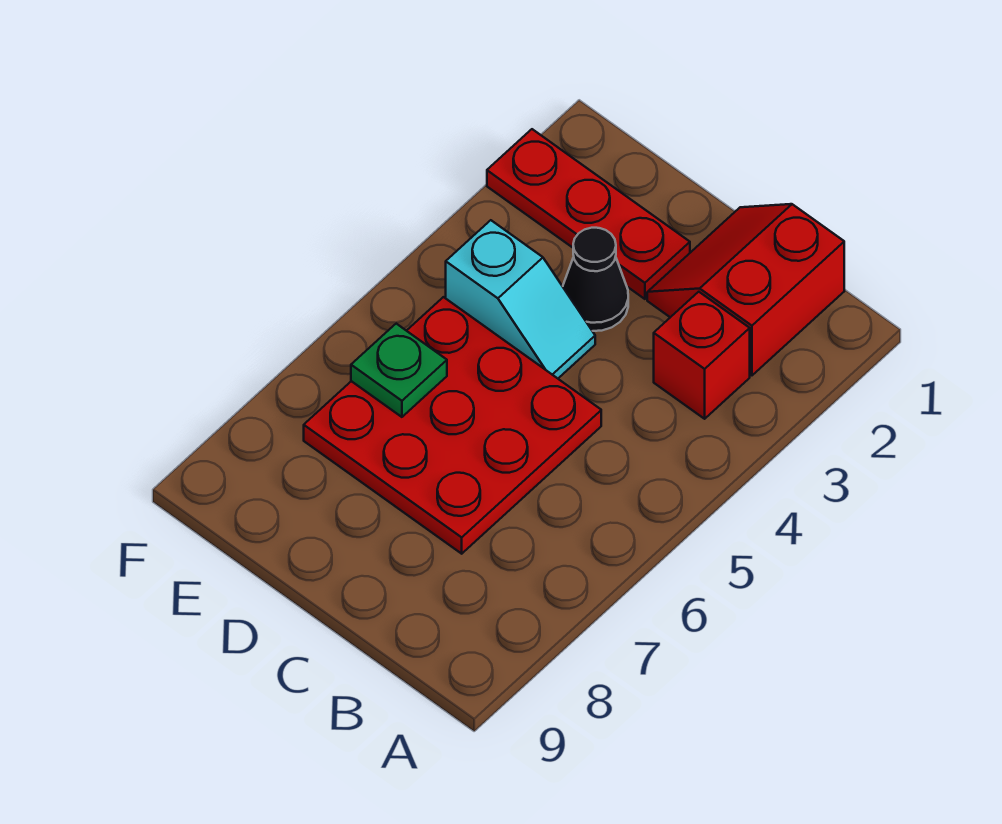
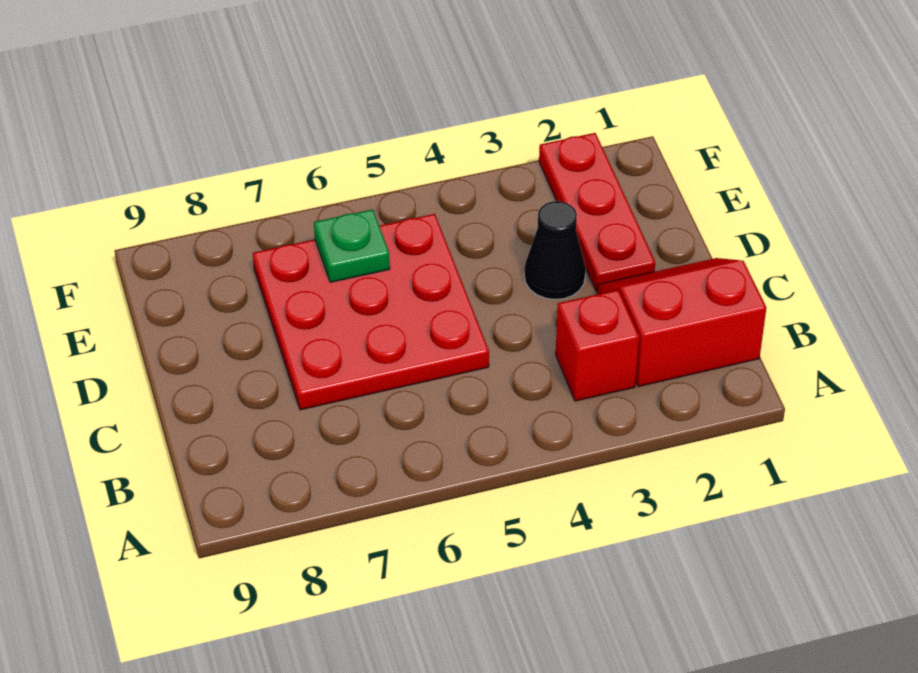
cyan slope D4:E4 level 1 top E -> none

